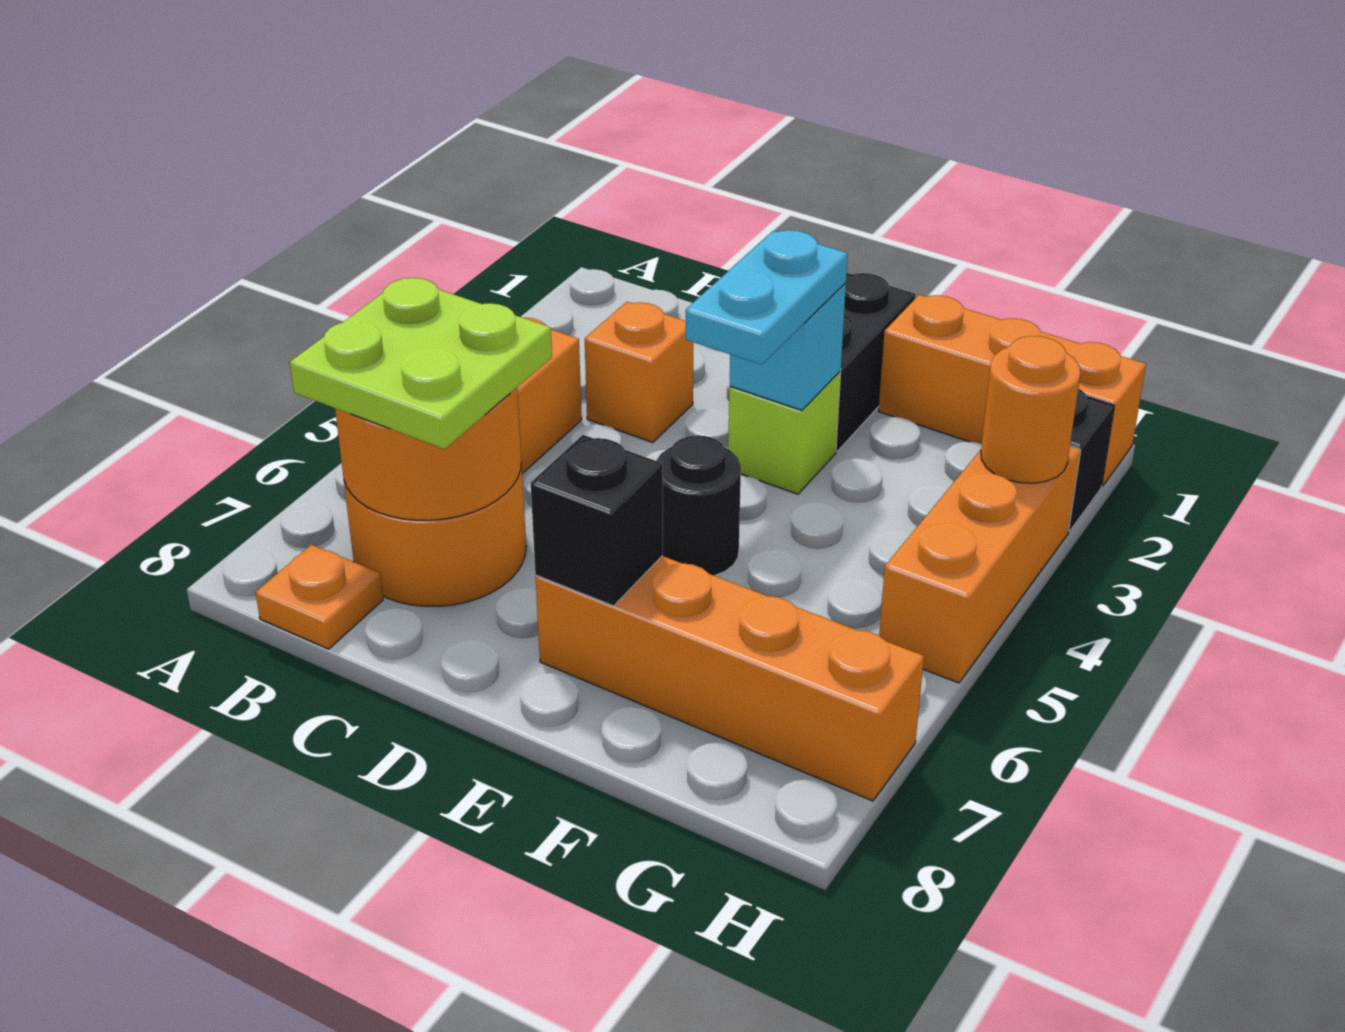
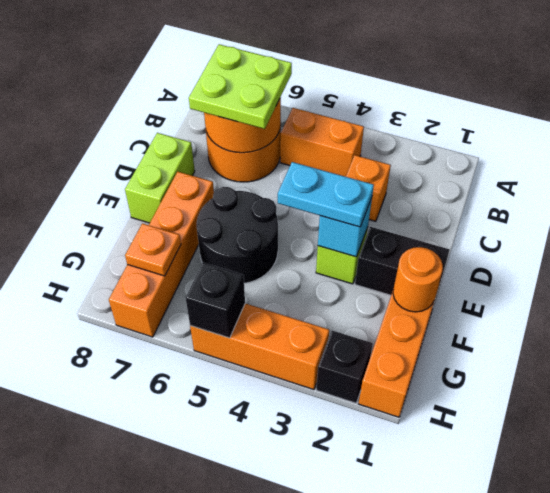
orange plate B8 level 1 -> orange plate G7 level 2
none -> lime brick D8:E8 level 1
black round brick E5 level 1 -> black round brick E5:F6 level 1
black brick E7 level 2 -> black brick H5 level 2
orange round brick H3 level 2 -> orange round brick F1 level 2

